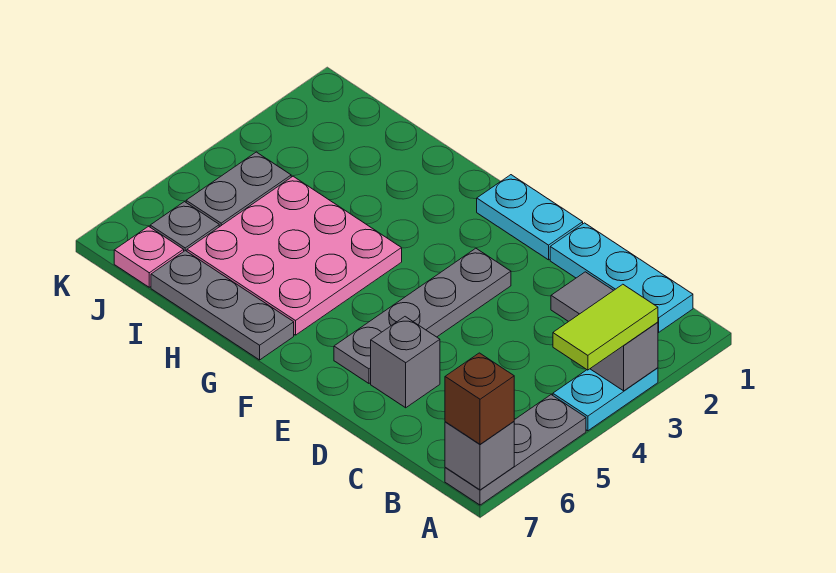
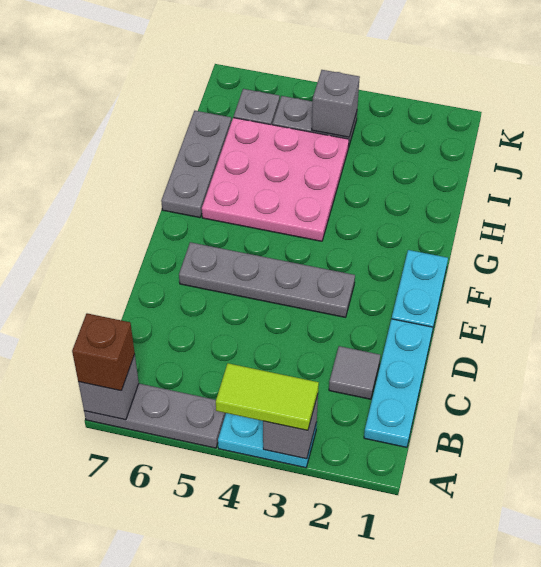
grey brick D6 level 1 -> grey brick J4 level 2
pink plate J7 level 1 -> none

